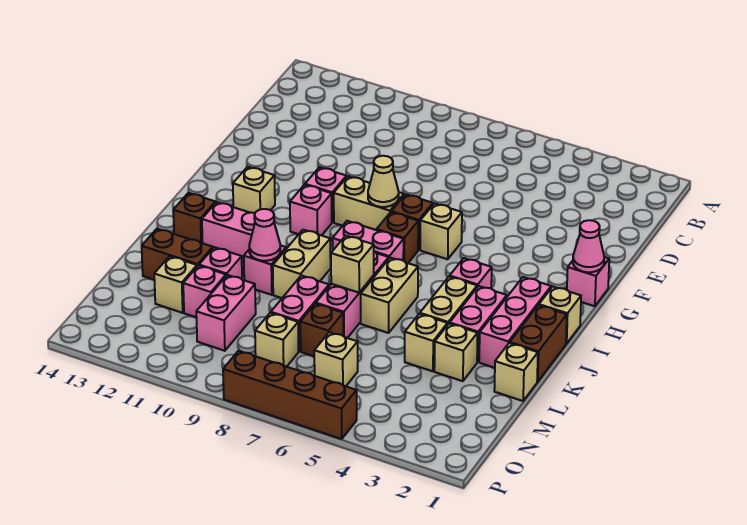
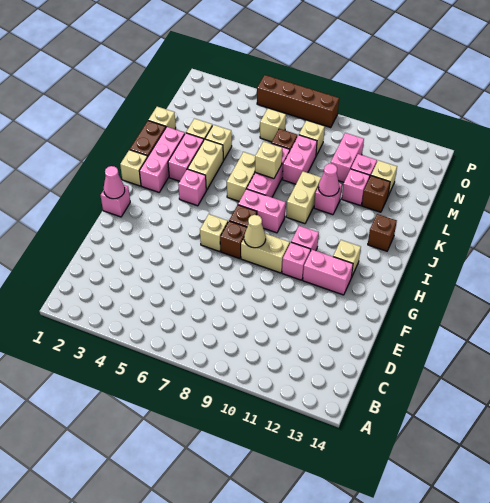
pink brick J11:J12 level 1 -> pink brick G11:G12 level 1
brown brick L12:L13 level 1 -> brown brick L12 level 1

